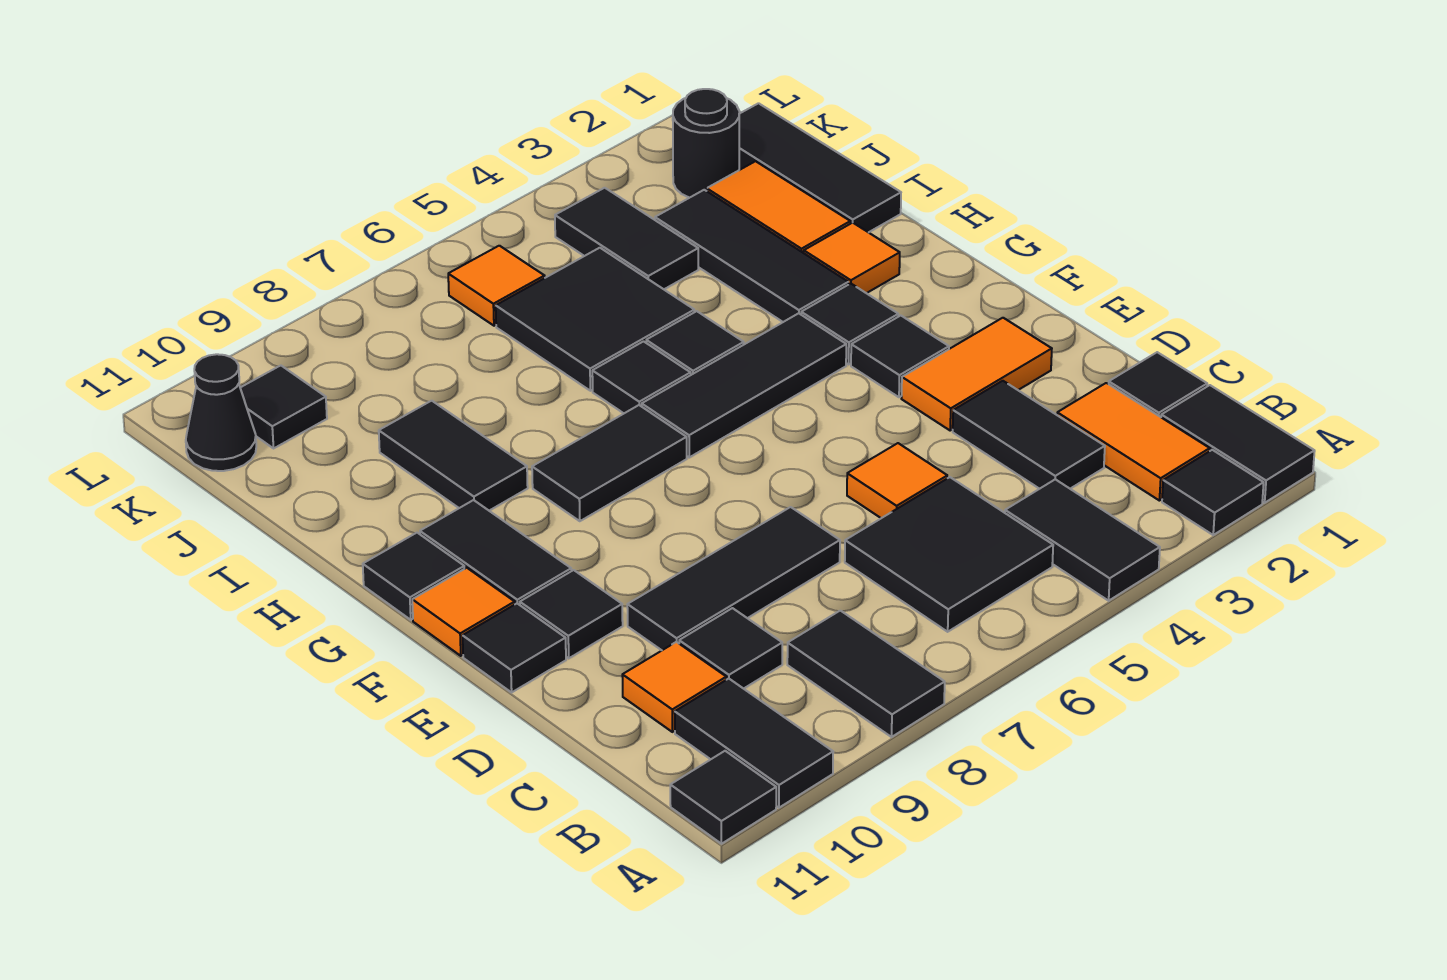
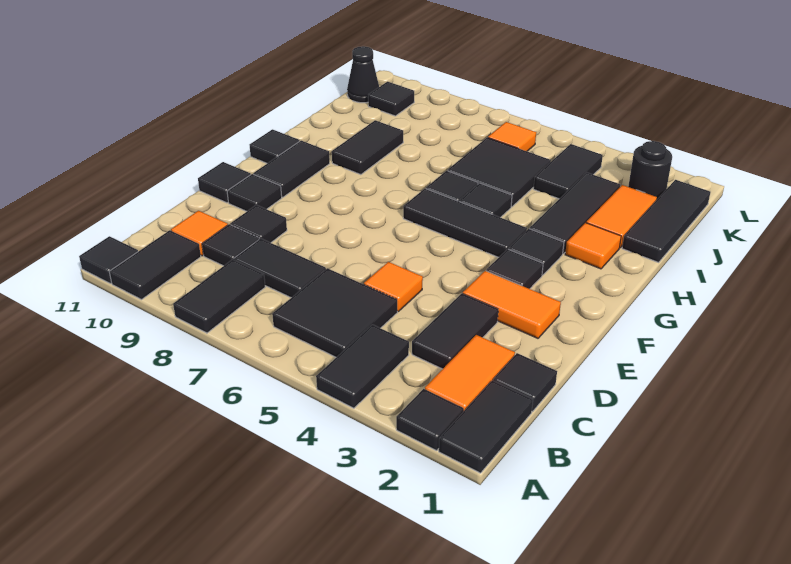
black tile D7:D9 level 1 -> black tile D9 level 1
orange tile F11 level 1 -> none
black tile G7:G8 level 1 -> black tile C7:C8 level 1

